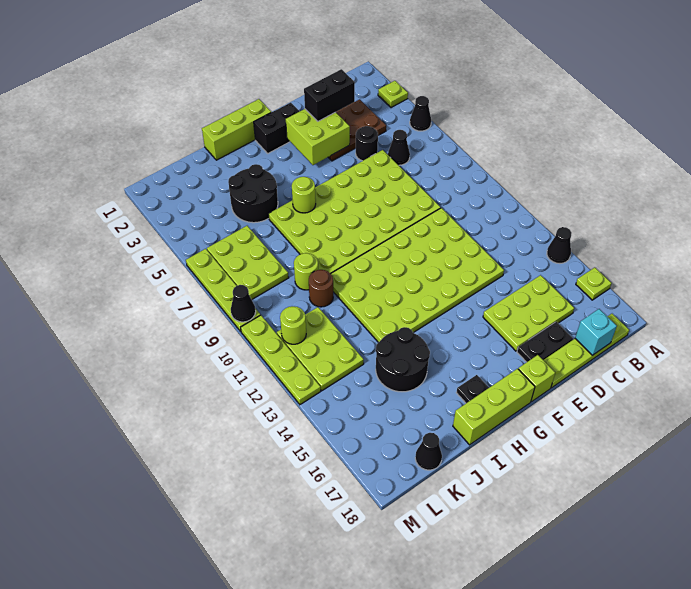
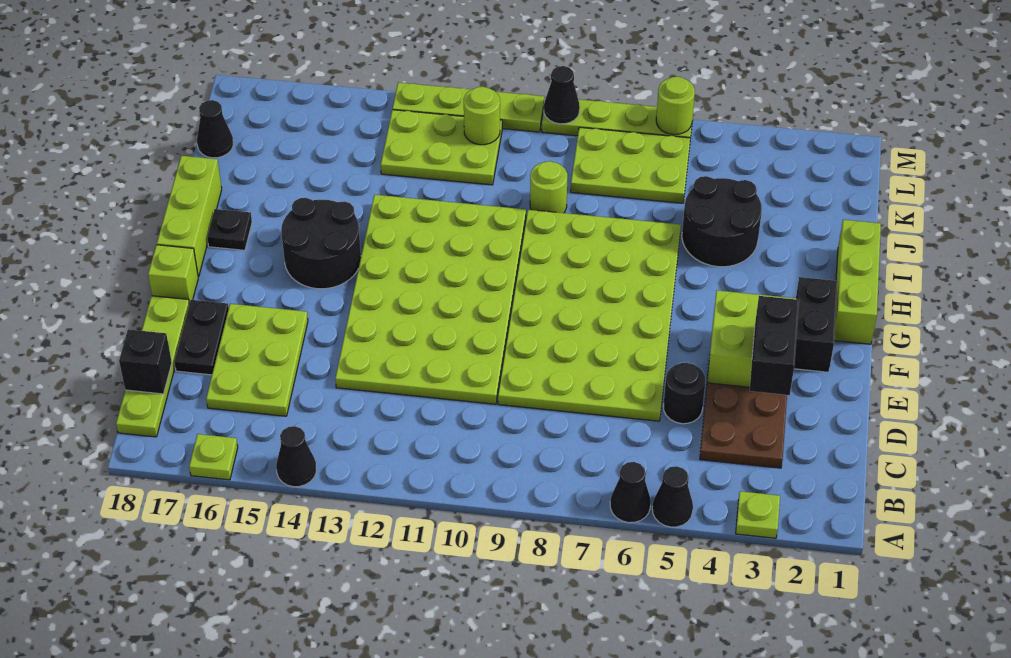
black cone C6 level 1 -> black cone A6 level 1
cyan brick C18 level 2 -> black brick C18 level 2
lime round brick H6 level 2 -> lime round brick M6 level 2
black round brick I14:J15 level 1 -> black round brick G14:H15 level 1
brown round brick J10 level 1 -> none

